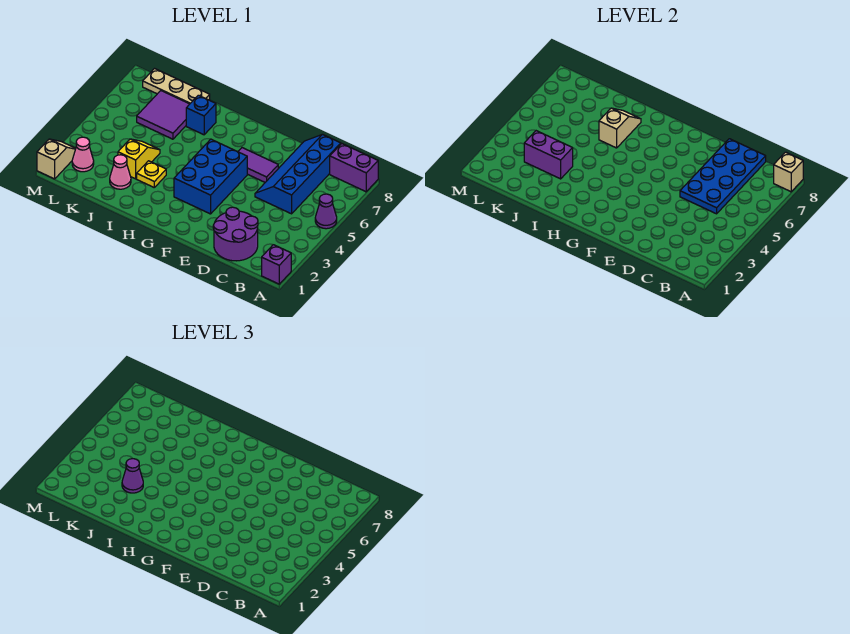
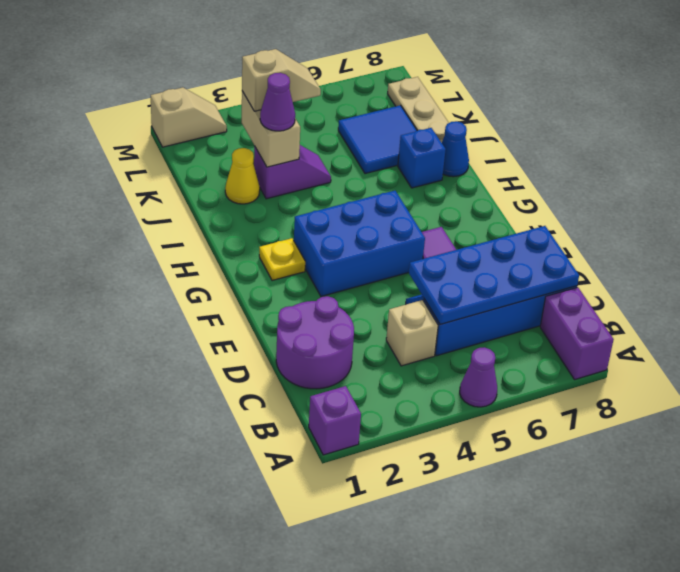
tan brick A8 level 2 -> tan brick C4 level 1
yellow plate I3 level 1 -> yellow plate G2 level 1
tan slope I6:I7 level 2 top 6 -> tan slope K3:K4 level 3 top 3
none -> blue cone I8 level 1
pink cone J2 level 1 -> yellow cone J2 level 1
yellow slope J3:J4 level 1 top 3 -> purple slope J3:J4 level 1 top 3
purple brick J3:K3 level 2 -> tan brick J3:K3 level 2
purple tile J6:K7 level 1 -> blue tile J6:K7 level 1
pink cone L2 level 1 -> none

